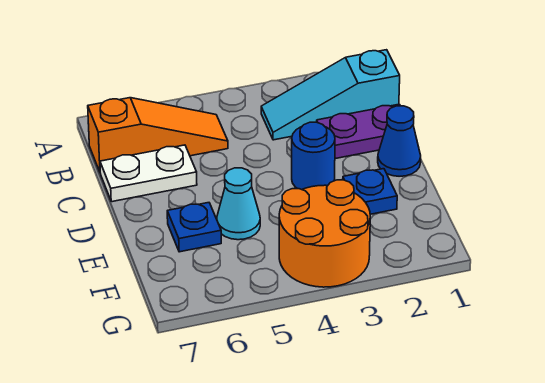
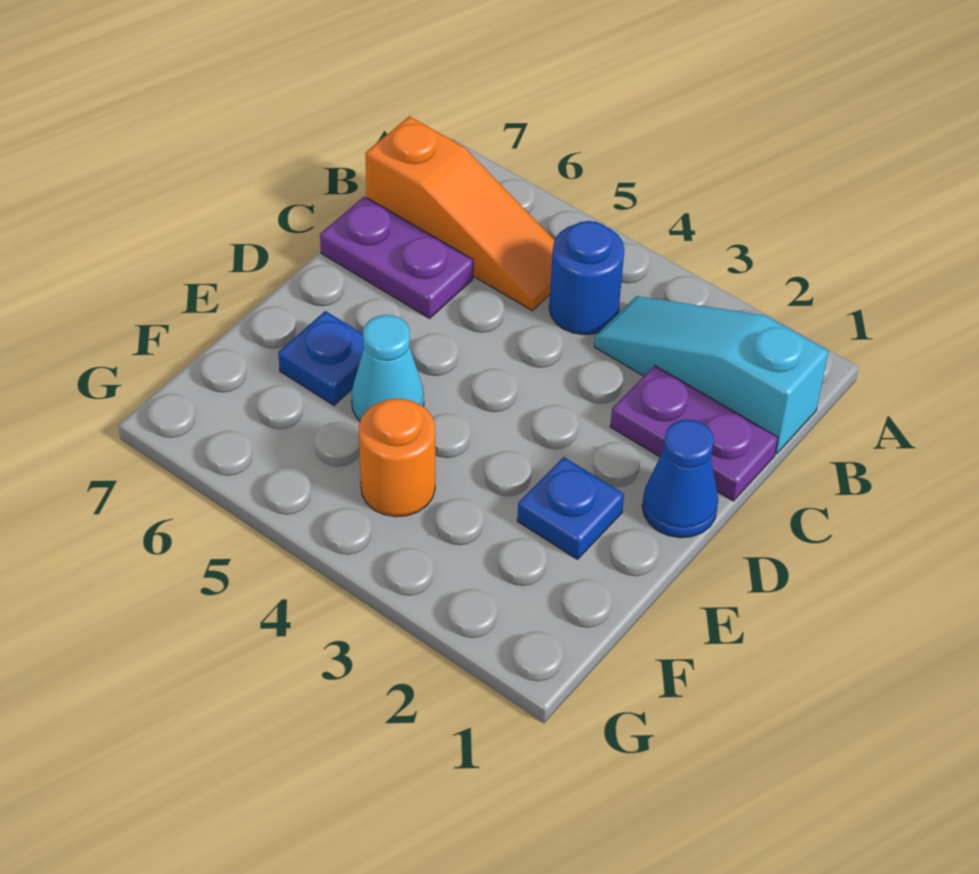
white plate C6:C7 level 1 -> purple plate C6:C7 level 1
blue round brick D3 level 1 -> blue round brick B4 level 1
orange round brick F3:G4 level 1 -> orange round brick F4 level 1

